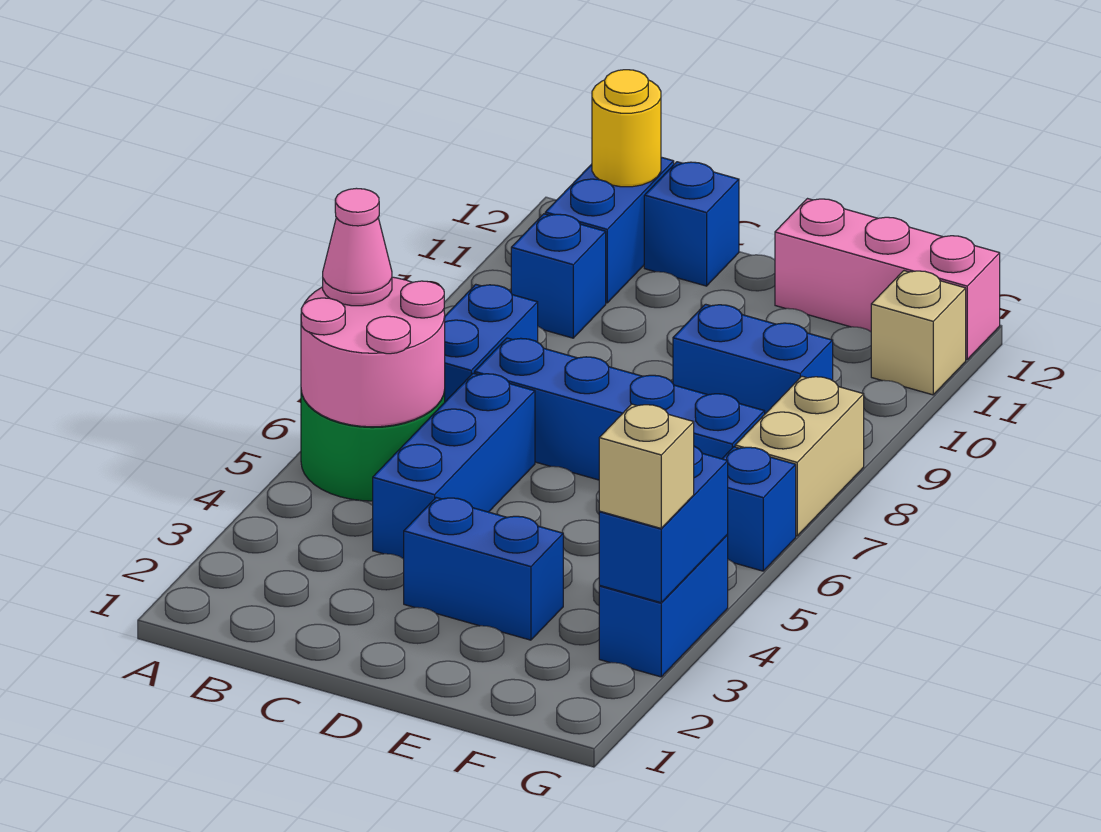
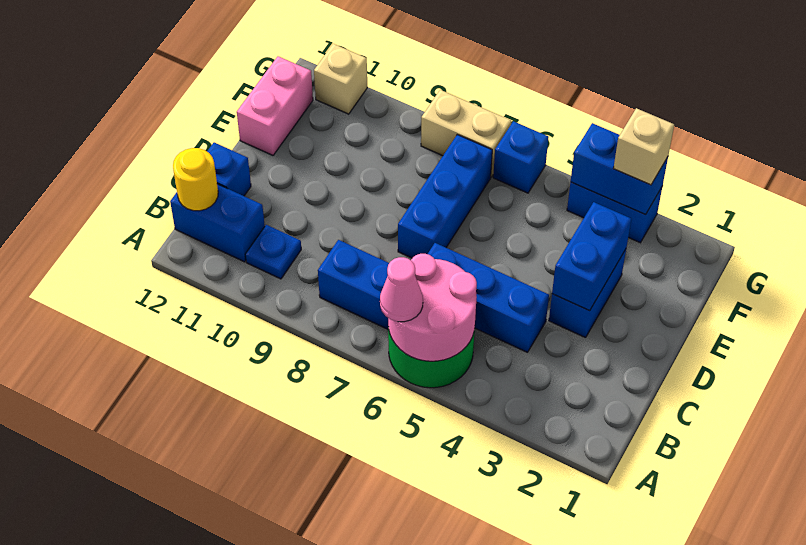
blue brick B10 level 1 -> blue plate B10 level 1
blue brick C7:F7 level 1 -> blue brick D7:F7 level 1
blue brick E9:F9 level 1 -> blue brick D3:E3 level 2
pink brick E12:G12 level 1 -> pink brick E12:F12 level 1

